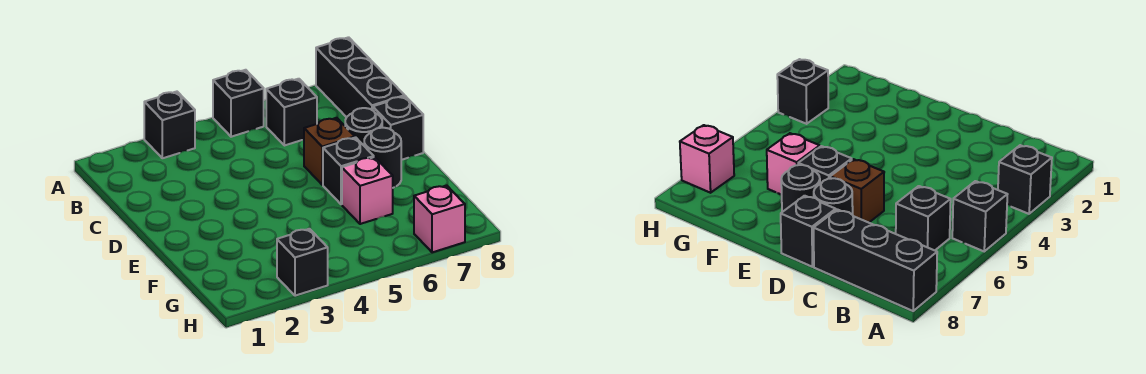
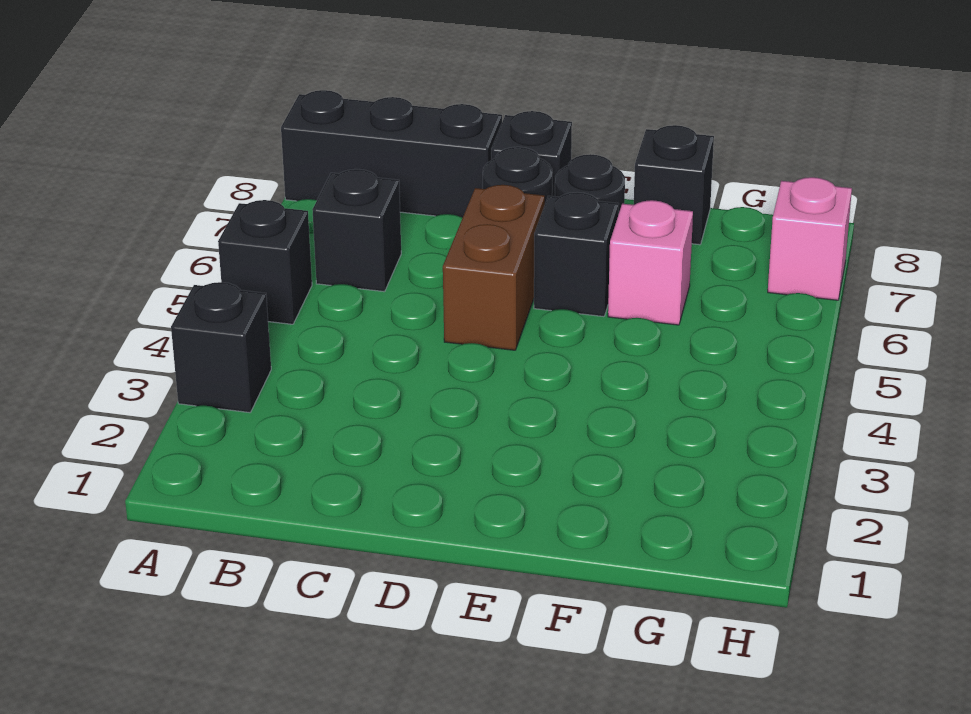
brown brick D6 level 1 -> brown brick D5:D6 level 1
black brick H3 level 1 -> black brick F8 level 1

